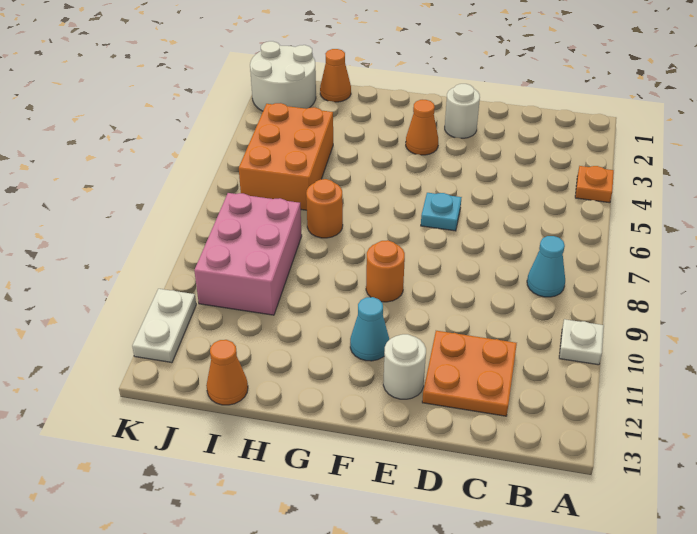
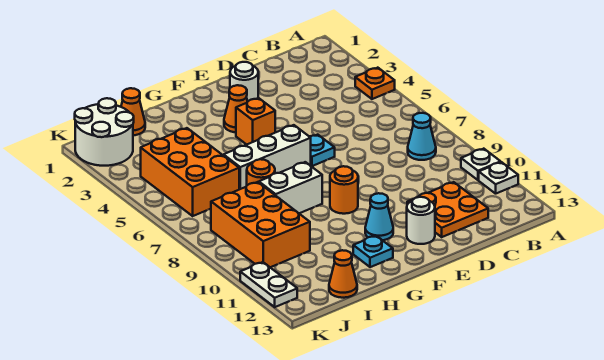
none -> white plate A11 level 1
none -> orange brick F4 level 1
none -> white brick F6:H6 level 1
none -> white brick G8:H8 level 1
none -> cyan plate G12 level 1
pink brick I8:J10 level 1 -> orange brick I8:J10 level 1

